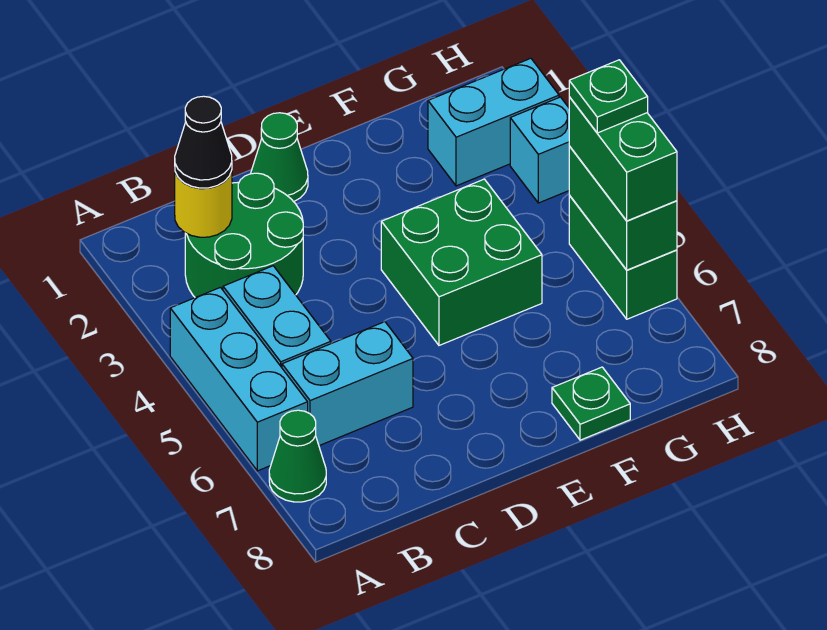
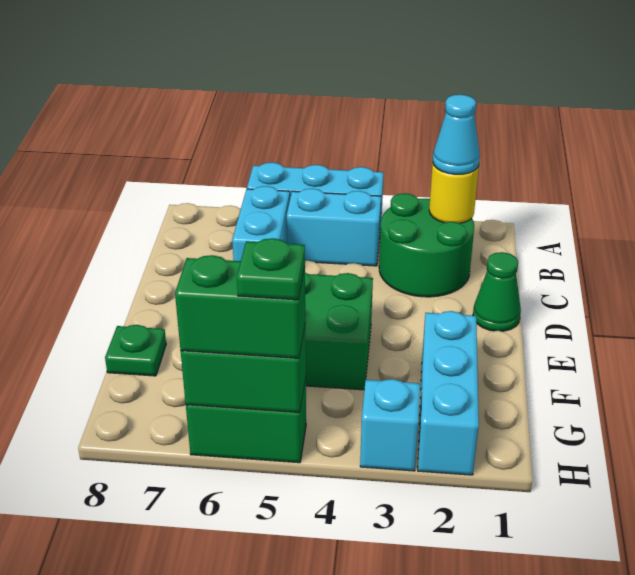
green cone A7 level 1 -> none
black cone B2 level 3 -> cyan cone B2 level 3
cyan brick G2:H2 level 1 -> cyan brick F2:H2 level 1

